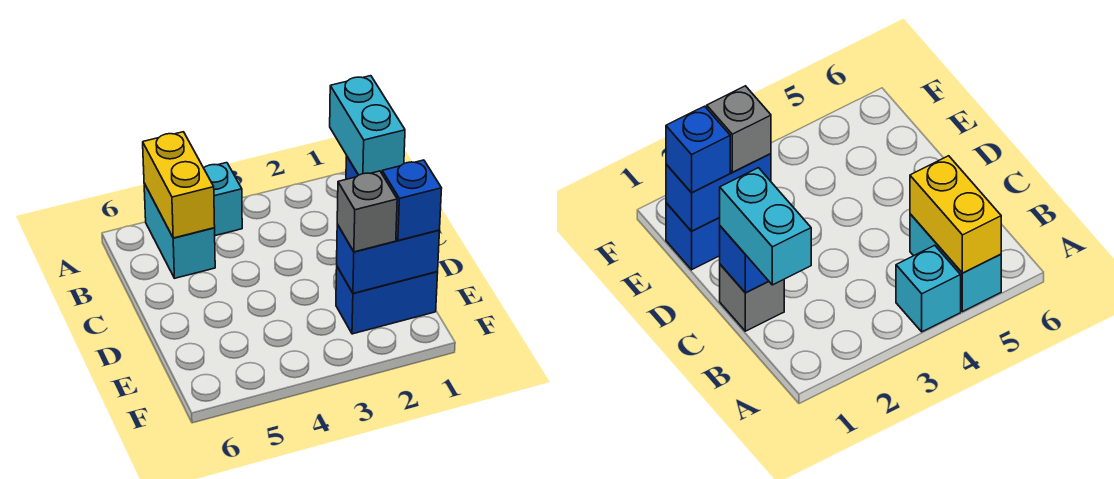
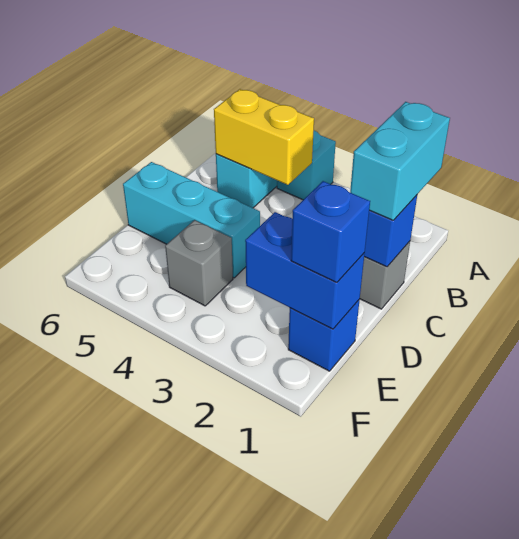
yellow brick A5:B5 level 2 -> yellow brick B4:B5 level 2
none -> cyan brick D4:D6 level 1
blue brick E1:E2 level 1 -> blue brick E1 level 1
grey brick E2 level 3 -> grey brick E4 level 1

